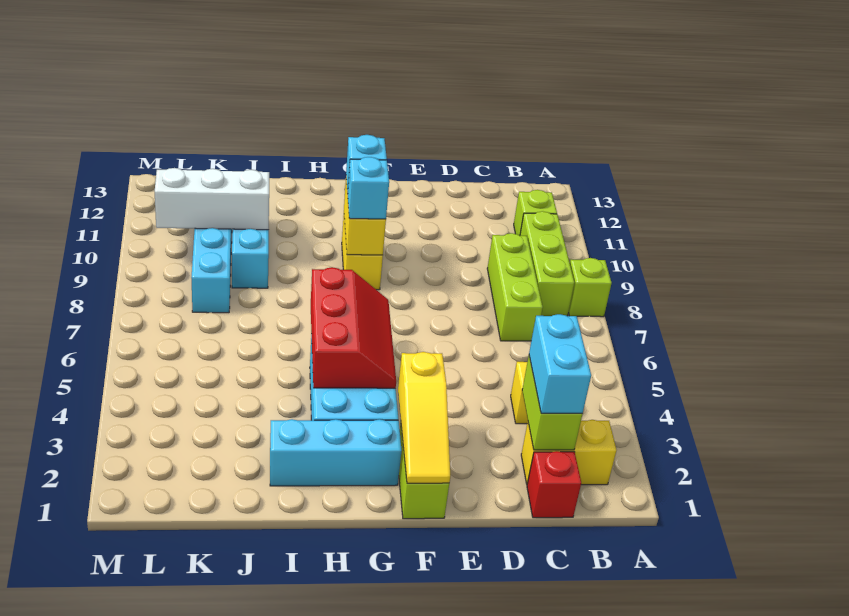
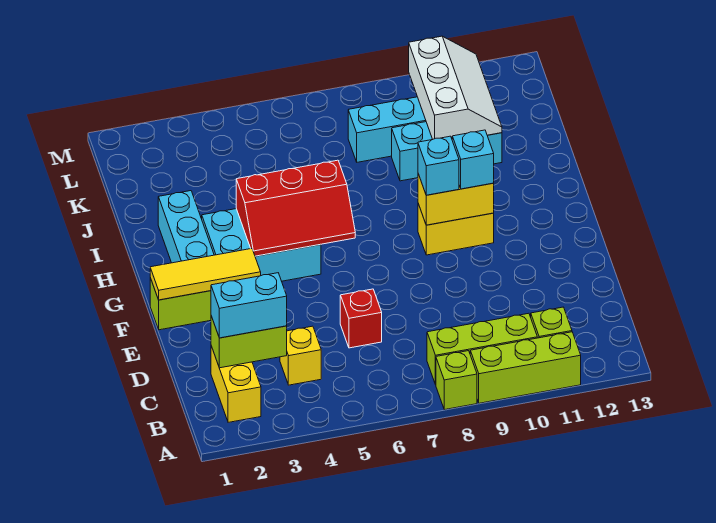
red brick C1 level 1 -> red brick D6 level 1
lime brick C7:C9 level 1 -> lime brick A9:A11 level 1
yellow slope F1:F3 level 2 top 3 -> yellow tile F1:F3 level 2

